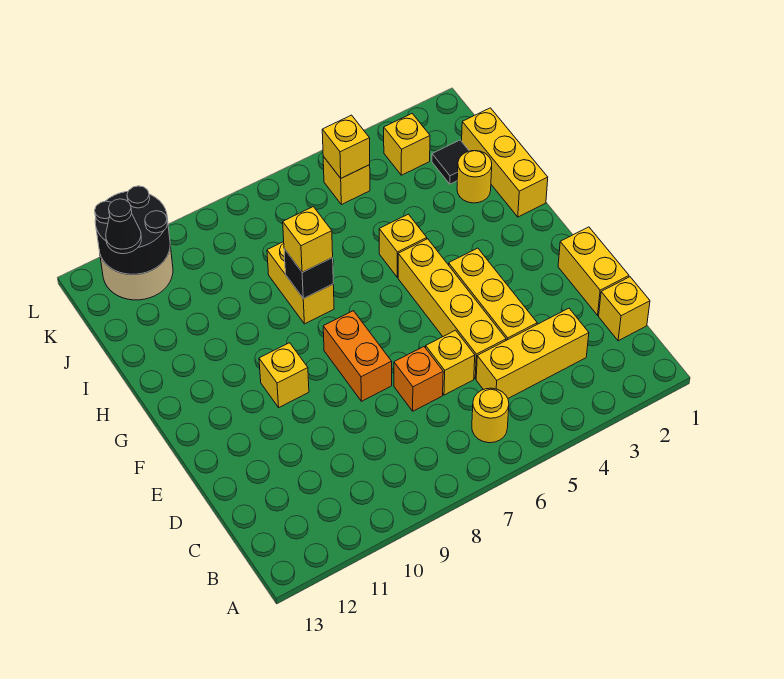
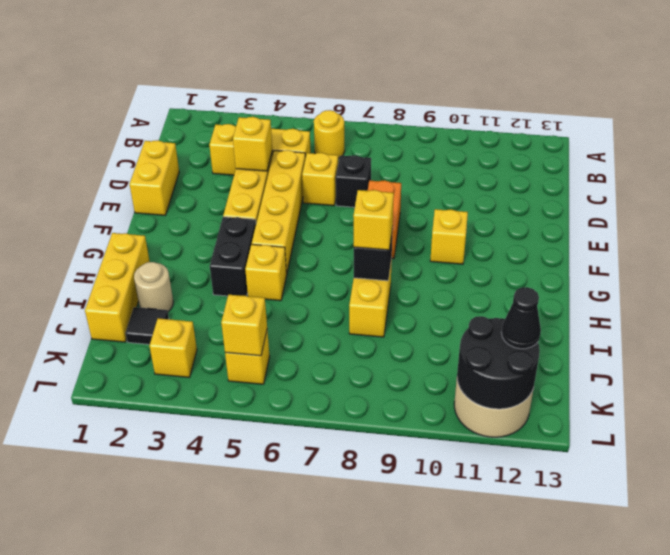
yellow brick C1 level 1 -> yellow brick D4 level 2
orange brick D7 level 1 -> black brick D7 level 1
none -> black brick G4:H4 level 1
yellow round brick I2 level 1 -> tan round brick I2 level 1

